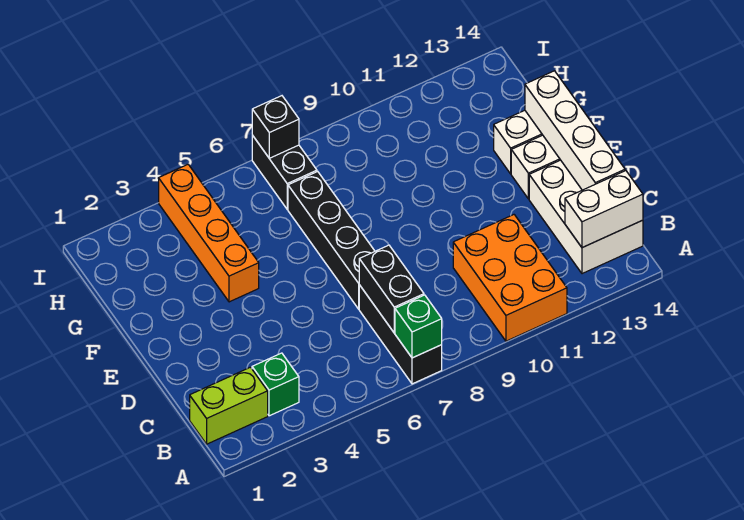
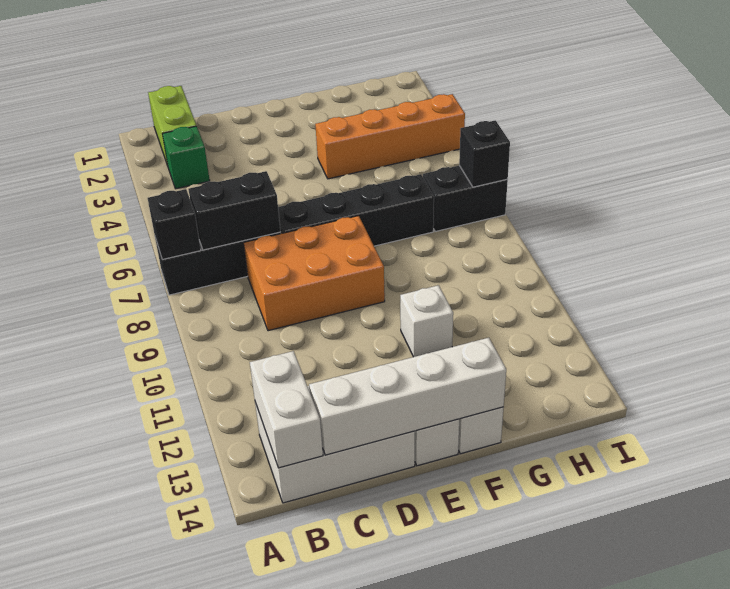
green brick A7 level 2 -> black brick A7 level 2
orange brick A10:C11 level 1 -> orange brick C8:E9 level 1
none -> white brick F11 level 1

